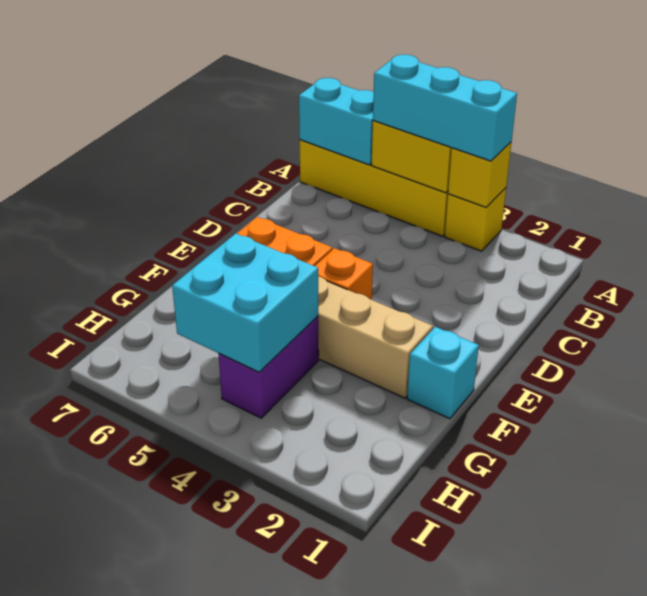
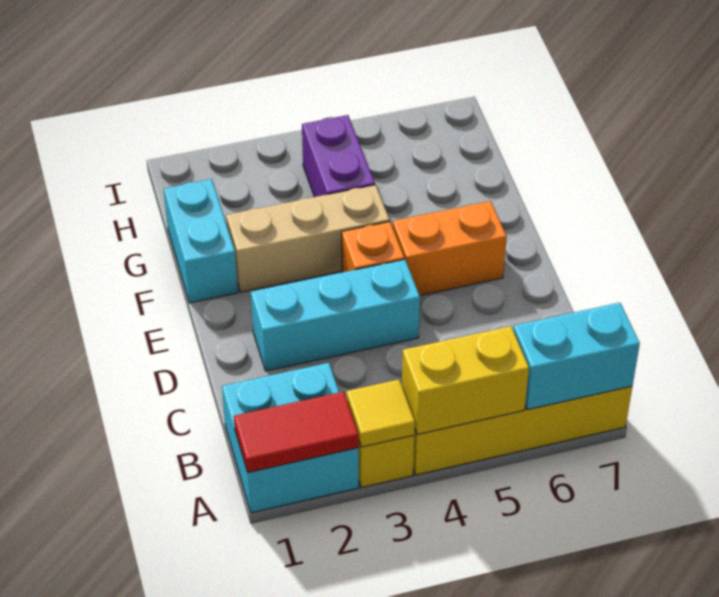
none -> red tile A1:A2 level 2
yellow brick A3 level 2 -> yellow tile A3 level 2
cyan brick A3:A5 level 3 -> cyan brick D2:D4 level 1
cyan brick F1 level 1 -> cyan brick F1:G1 level 1
cyan brick G4:H5 level 2 -> cyan brick A1:B2 level 1

